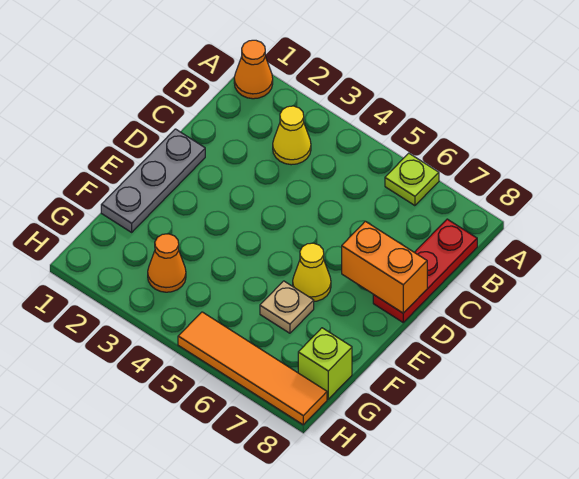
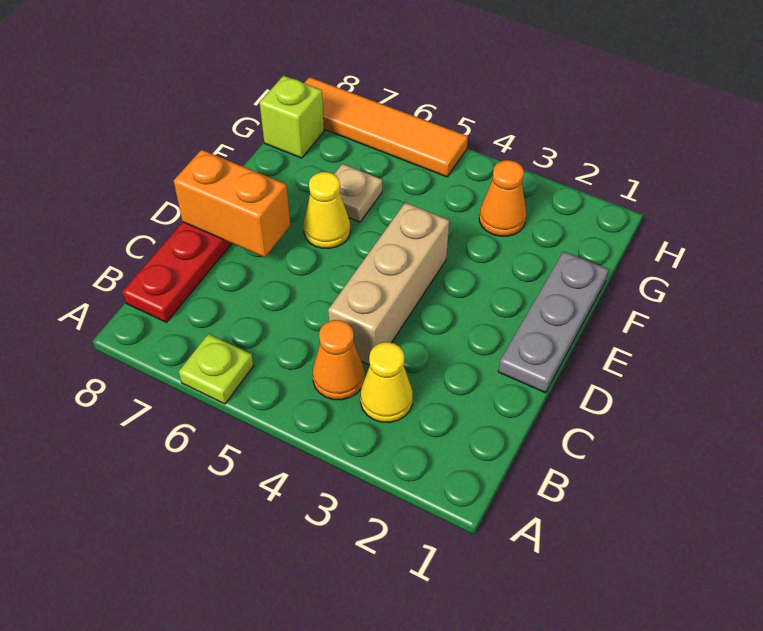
orange cone A1 level 1 -> orange cone B4 level 1
none -> tan brick C4:E4 level 1

